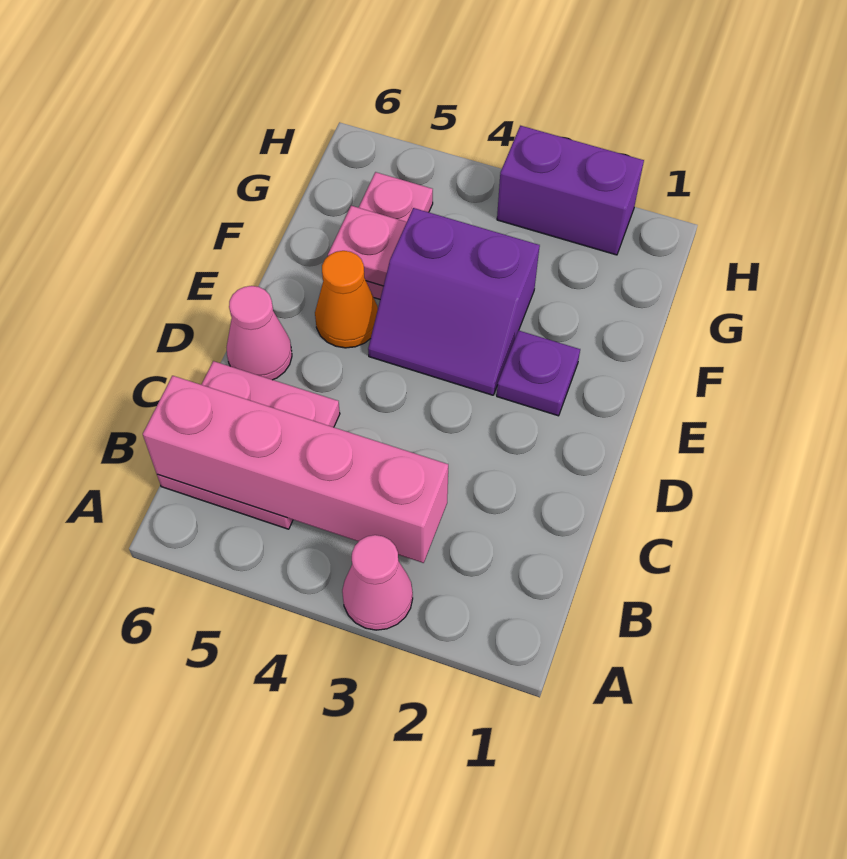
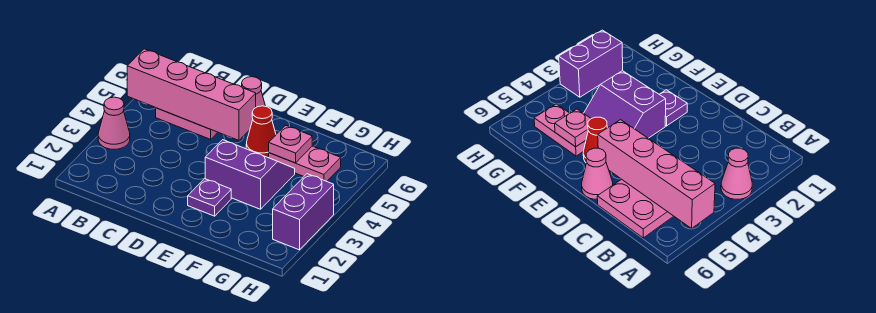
pink brick B3:B6 level 2 -> pink brick A5:D5 level 2
purple slope E3:F4 level 1 top F -> purple slope E3:F4 level 1 top 3
orange cone E5 level 1 -> red cone E5 level 1

